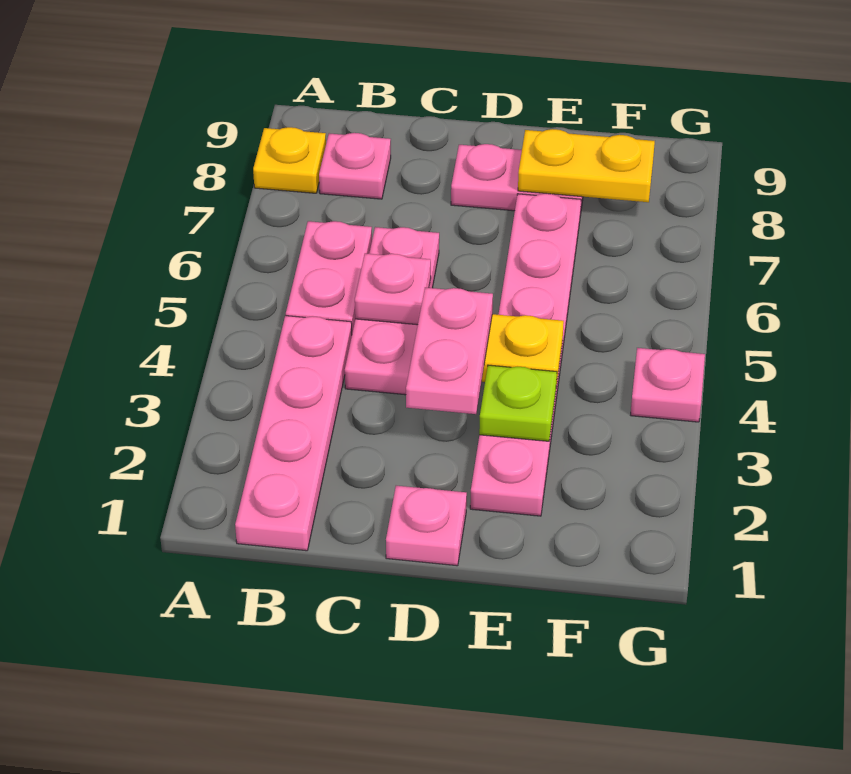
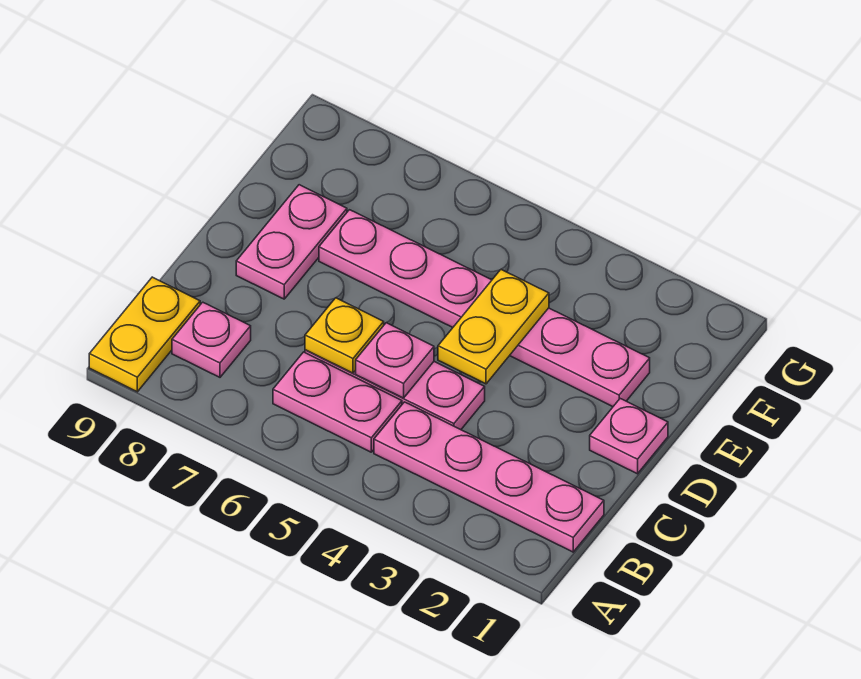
yellow plate A8 level 1 -> yellow plate C6 level 2
pink plate D3:D4 level 3 -> none
lime plate E3 level 2 -> none
yellow plate E8:F8 level 2 -> yellow plate A9:B9 level 1
pink plate G4 level 1 -> none

